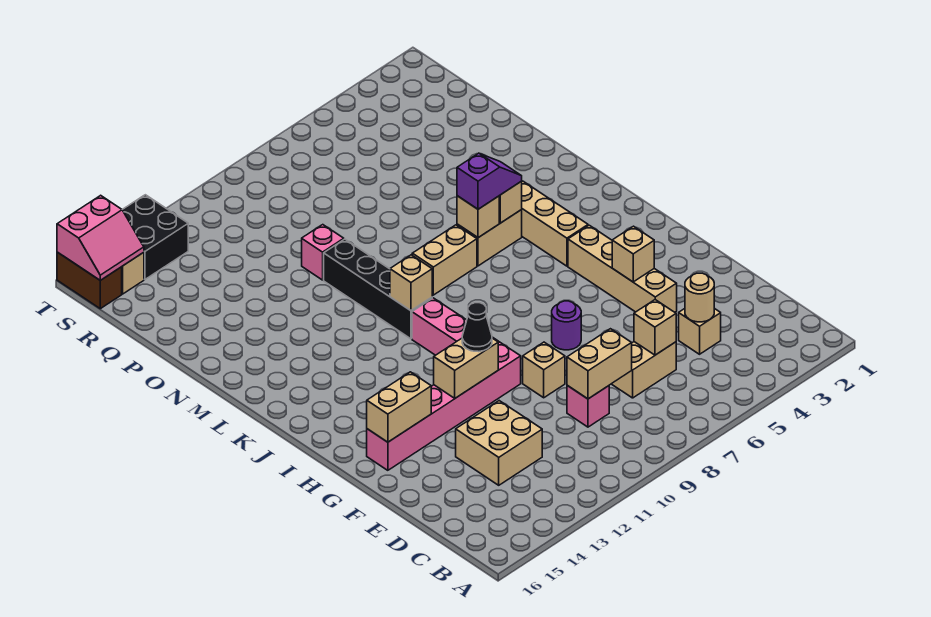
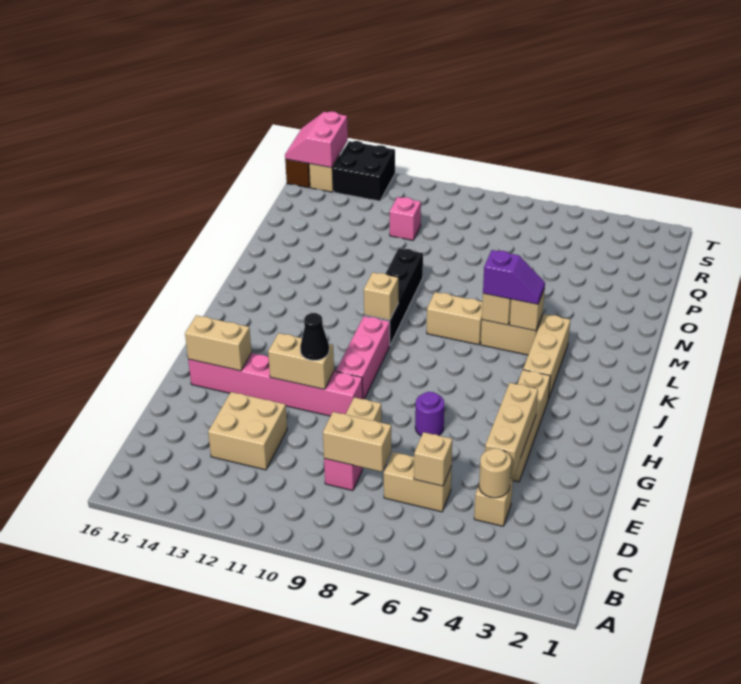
tan brick G4 level 2 -> tan brick E4:G4 level 2
pink brick O10 level 1 -> pink brick Q11 level 1
pink slope S15:T16 level 2 top T -> pink slope S15:T16 level 2 top 15

